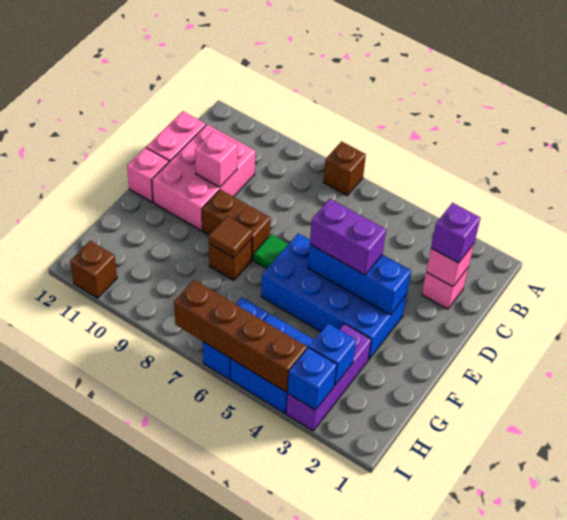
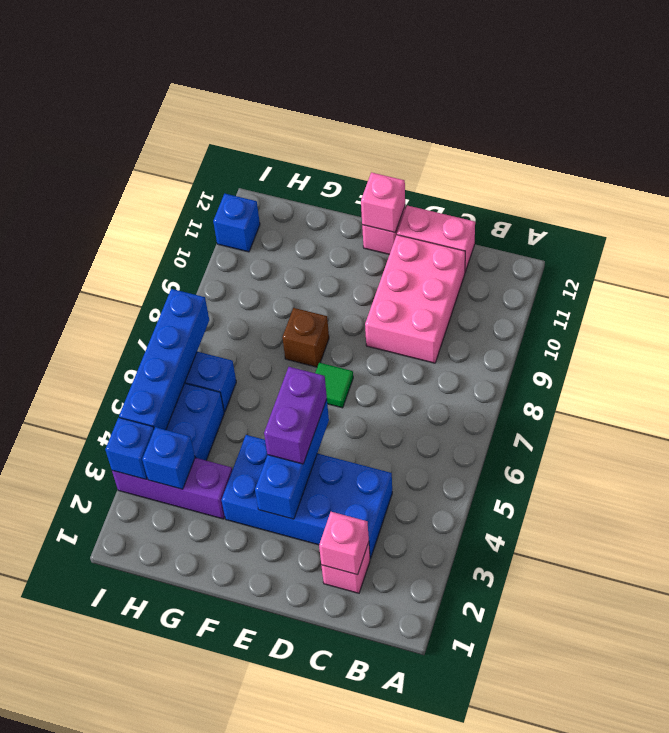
brown brick A7 level 1 -> none
purple brick C2 level 3 -> none
pink brick C10:E11 level 1 -> pink brick C9:D11 level 1
pink brick D10 level 2 -> pink brick E12 level 2
blue brick E3:F6 level 1 -> blue brick C3:F4 level 1
brown brick E8:E9 level 1 -> none
brown tile F8 level 2 -> none
brown brick I4:I7 level 2 -> blue brick I4:I7 level 2
brown brick I11 level 1 -> blue brick I11 level 1

